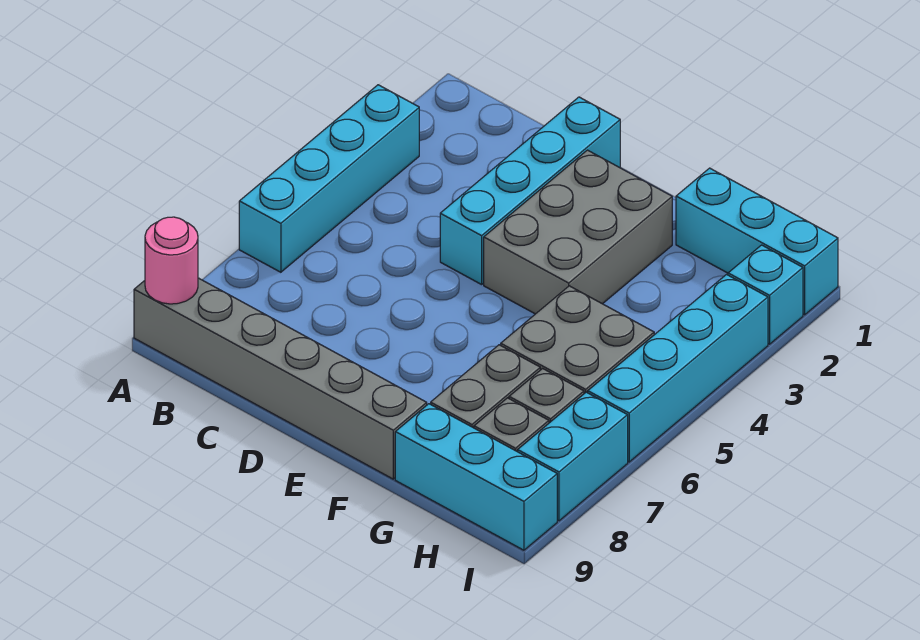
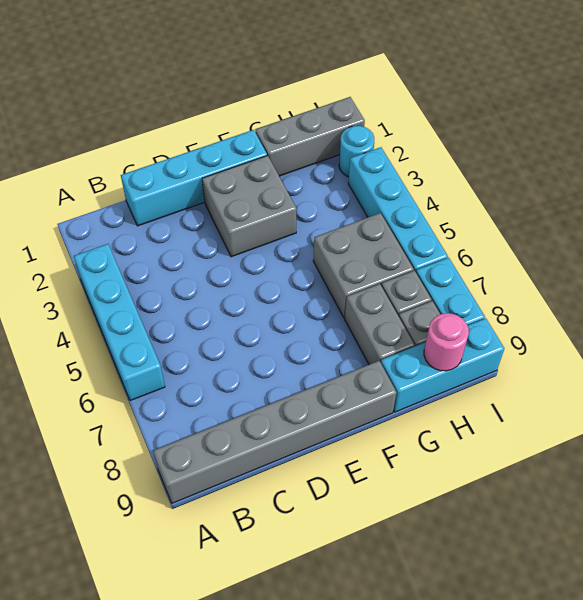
pink round brick A9 level 2 -> pink round brick H9 level 2
cyan brick D1:D4 level 1 -> cyan brick C1:F1 level 1
grey brick E2:F4 level 1 -> grey brick E2:F3 level 1
cyan brick G1:I1 level 1 -> grey brick G1:I1 level 1
cyan brick I2 level 1 -> cyan round brick I2 level 1

